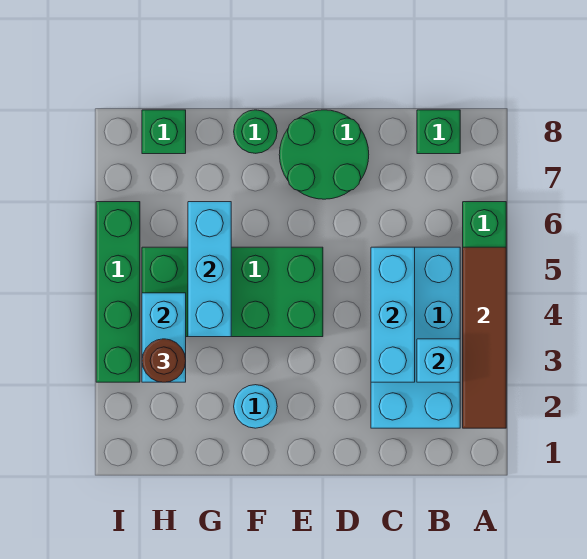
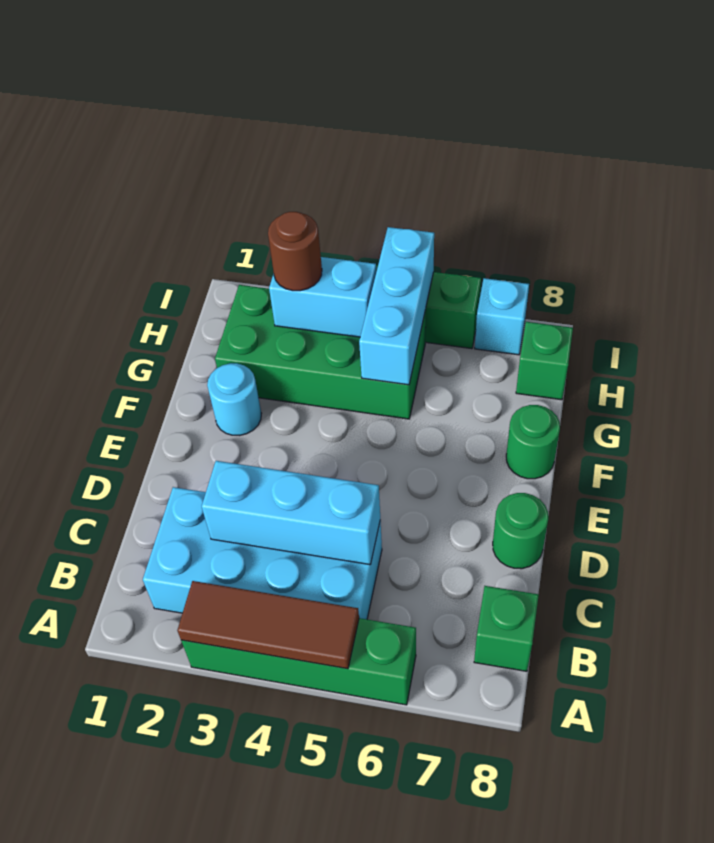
brown tile A2:A5 level 2 -> brown tile A3:A5 level 2
cyan brick B3 level 2 -> cyan brick I7 level 1
green round brick D7:E8 level 1 -> green round brick D8 level 1
green brick E4:H5 level 1 -> green brick G2:H5 level 1
cyan brick G4:G6 level 2 -> cyan brick G5:I5 level 2

